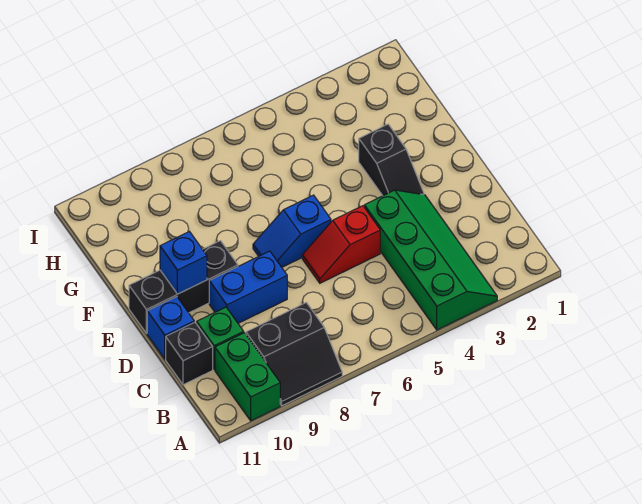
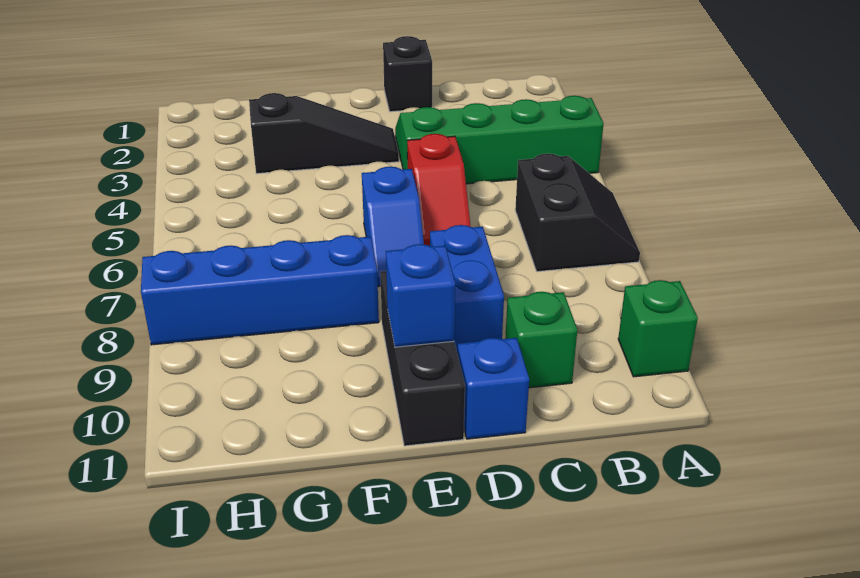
black slope A8:B9 level 1 top B -> black slope A6:B7 level 1 top B
green brick A10:B10 level 1 -> green brick A10 level 1
black brick C11 level 1 -> black brick D1 level 1
black slope E3:F3 level 1 top F -> black slope E3:G3 level 1 top G
none -> blue brick F8:I8 level 1

